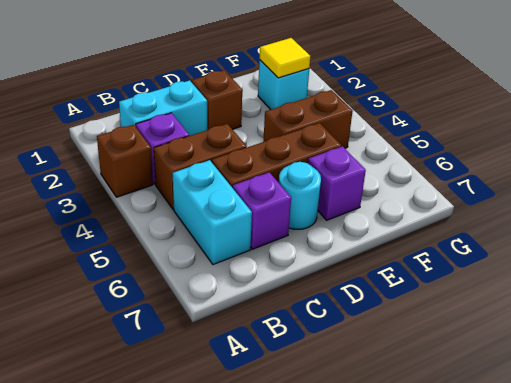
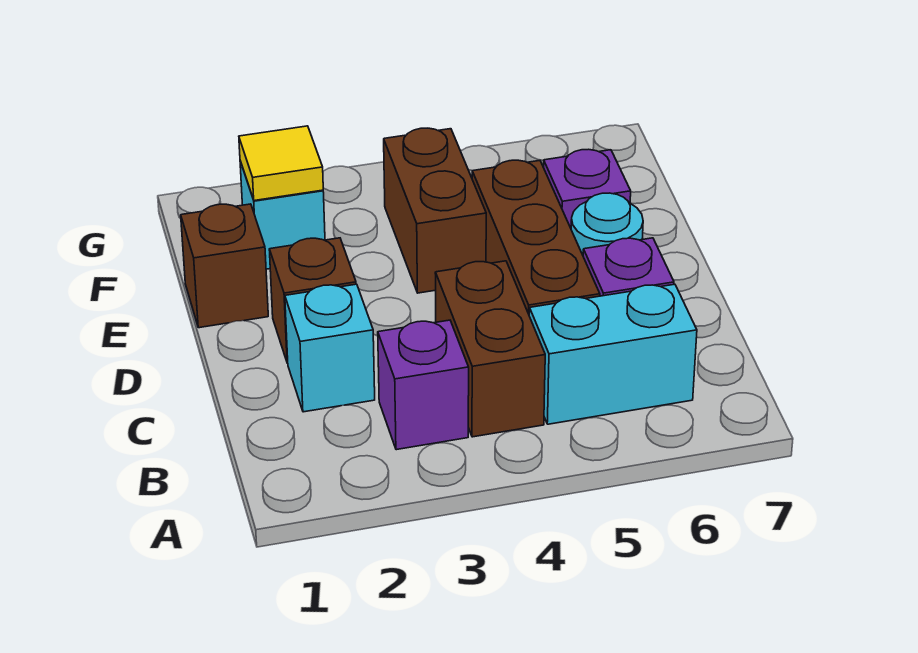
brown brick A3 level 1 -> brown brick E1 level 1
cyan brick B2:C2 level 1 -> cyan brick C2 level 1

